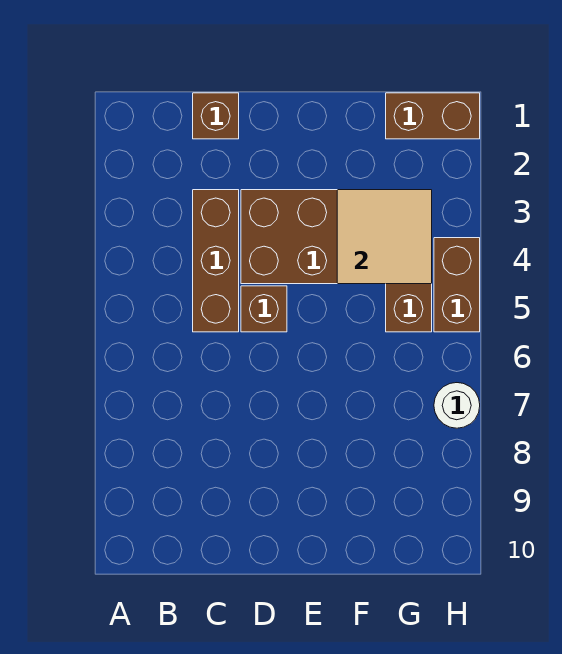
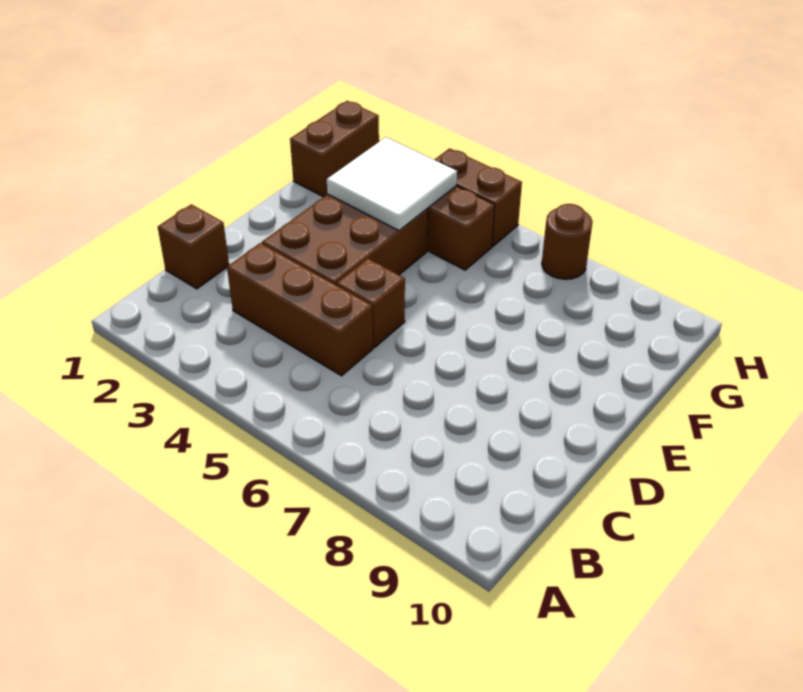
tan tile F3:G4 level 2 -> white tile F3:G4 level 2
white round brick H7 level 1 -> brown round brick H7 level 1

